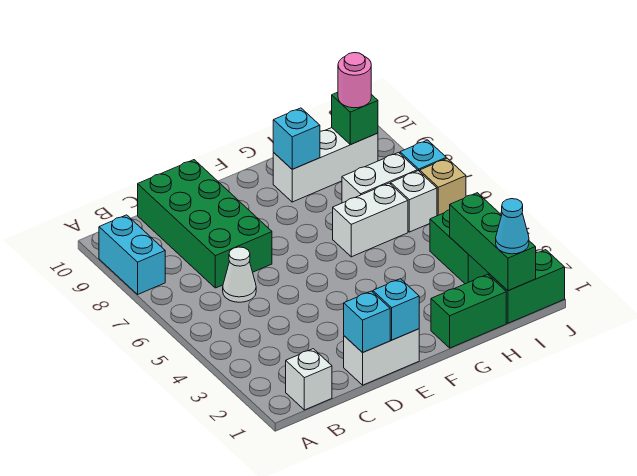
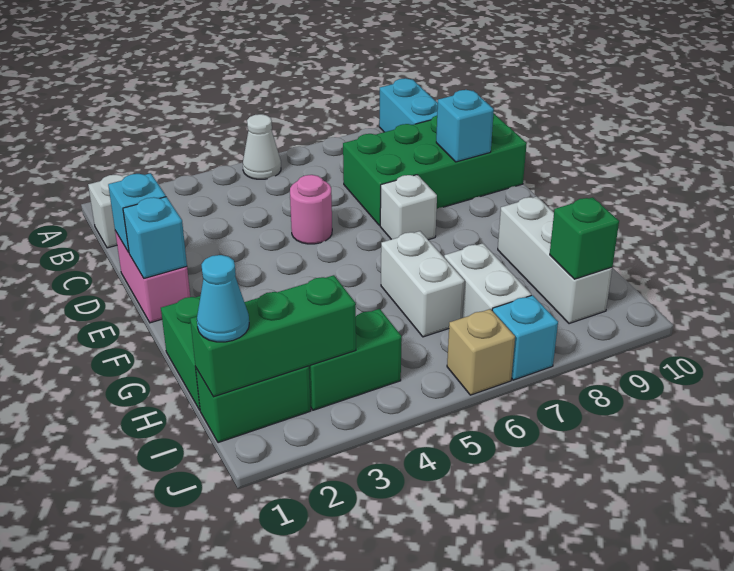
cyan brick A8:A9 level 1 -> cyan brick A9:B9 level 1
white cone C6 level 1 -> white cone A5 level 1
white brick D1:E1 level 1 -> pink brick D1:E1 level 1
cyan brick G9 level 2 -> cyan brick D9 level 2
green brick I1:J1 level 1 -> green brick I1:I2 level 1
white brick I6 level 1 -> white brick E7 level 1
pink round brick I9 level 3 -> pink round brick D5 level 1

